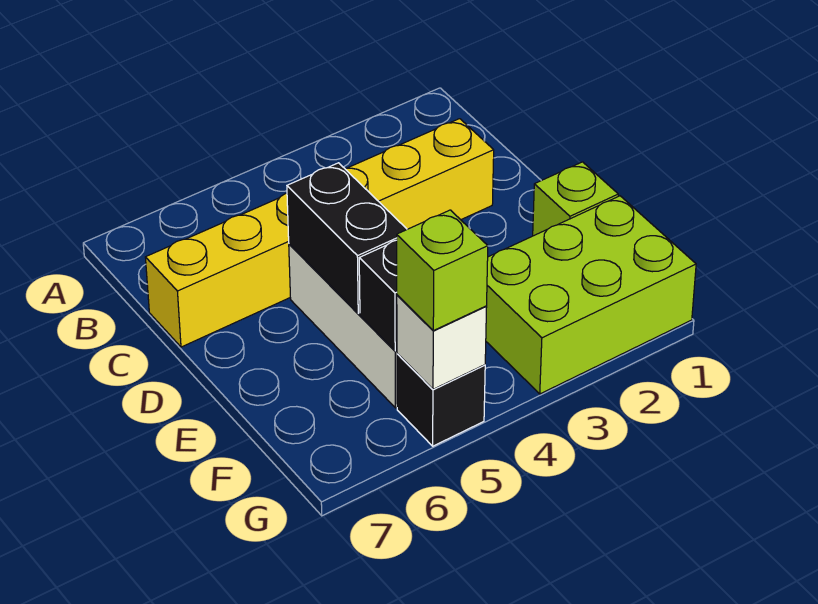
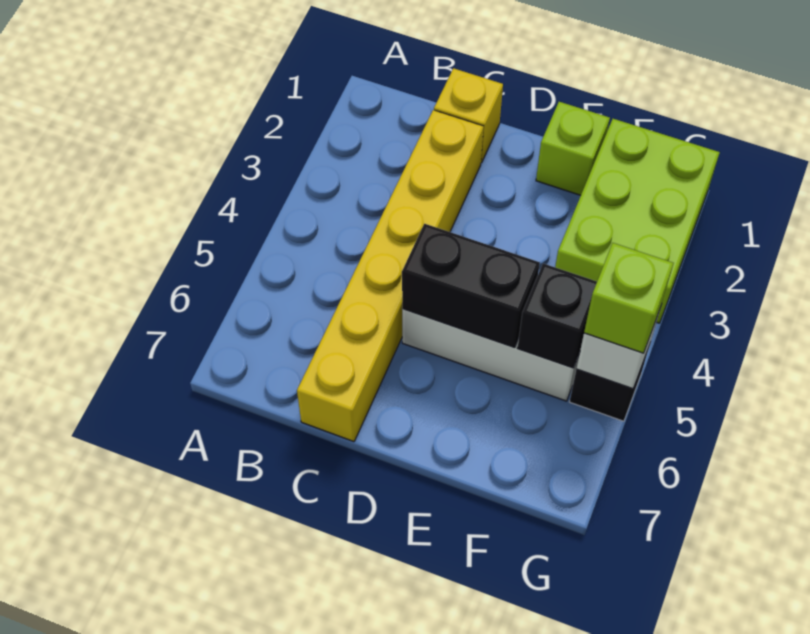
none -> yellow brick C1 level 1

